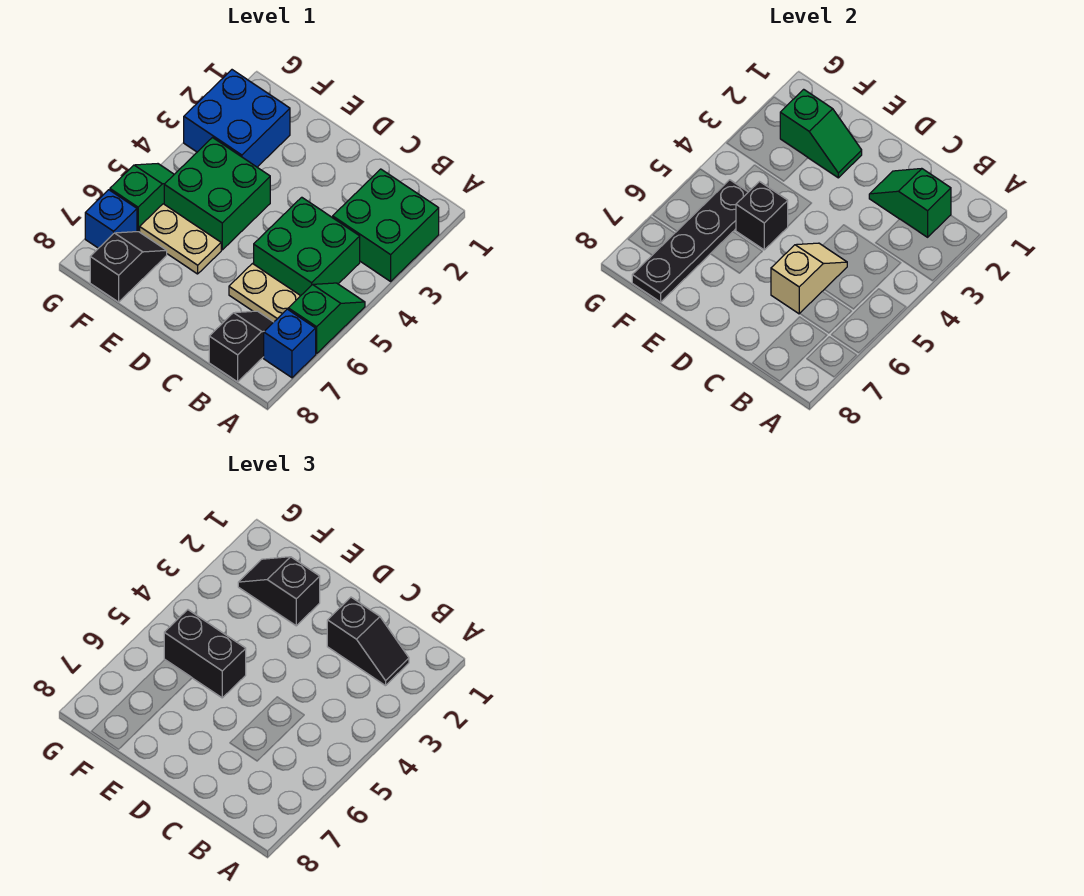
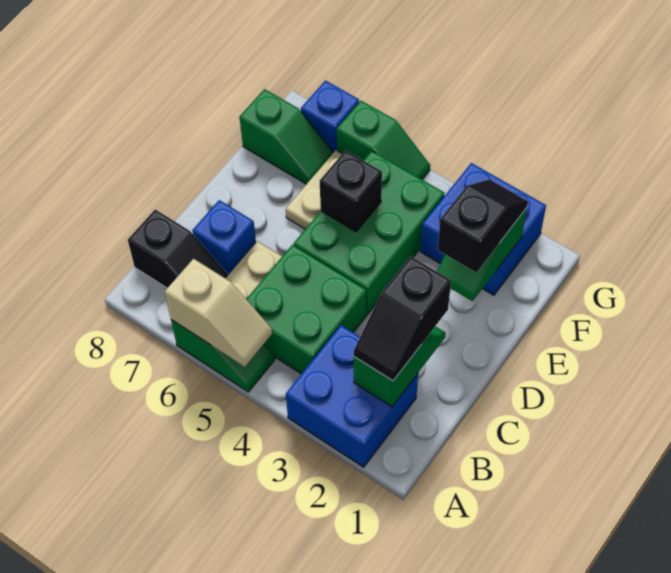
green brick A2:B3 level 1 -> blue brick A2:B3 level 1
blue brick A7 level 1 -> blue brick C7 level 1
tan slope C5:C6 level 2 top 6 -> tan slope A5:A6 level 2 top 6
green brick E4:F5 level 1 -> green brick D4:F5 level 1
black brick E5:F5 level 3 -> none
black plate F5:F8 level 2 -> none
black slope F7:F8 level 1 top 8 -> green slope F7:F8 level 1 top 8

